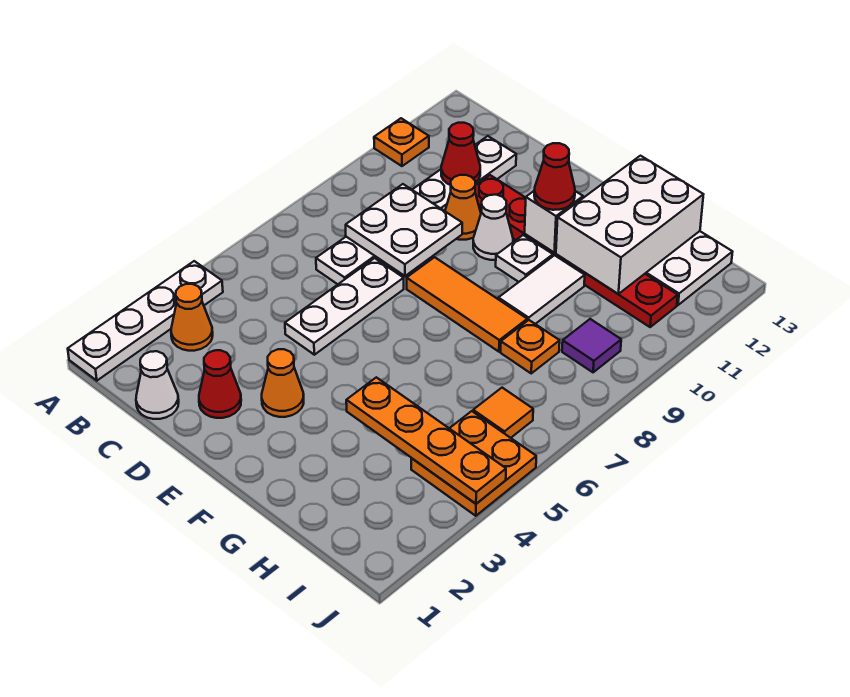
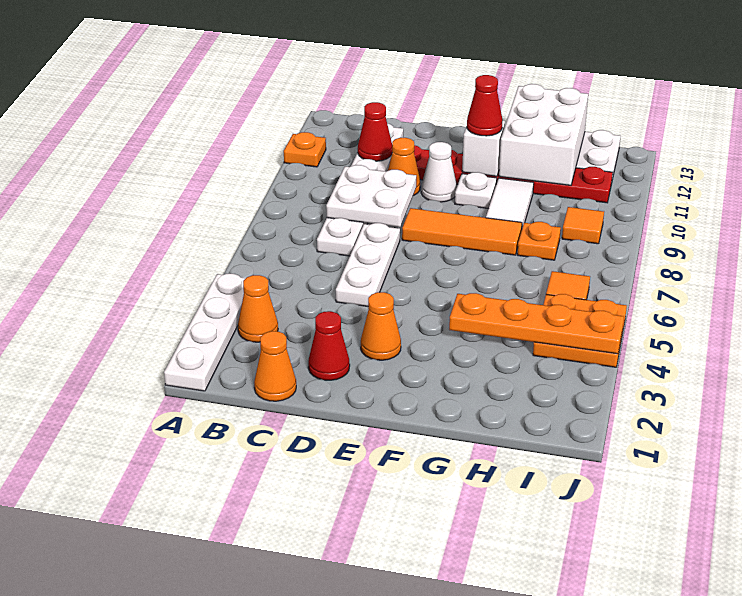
white cone C1 level 1 -> orange cone C1 level 1
purple tile I9 level 1 -> orange tile I9 level 1

